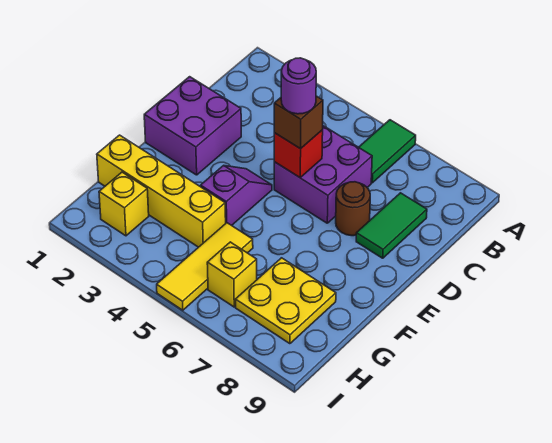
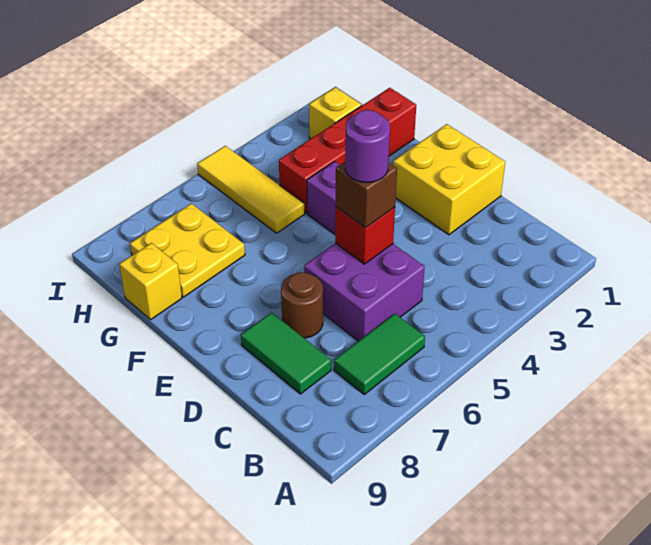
green tile A6:B6 level 1 -> green tile B6:B7 level 1
purple brick D1:E2 level 1 -> yellow brick D1:E2 level 1
yellow brick G1:G4 level 1 -> red brick G1:G4 level 1
yellow brick H6 level 1 -> yellow brick G9 level 1

